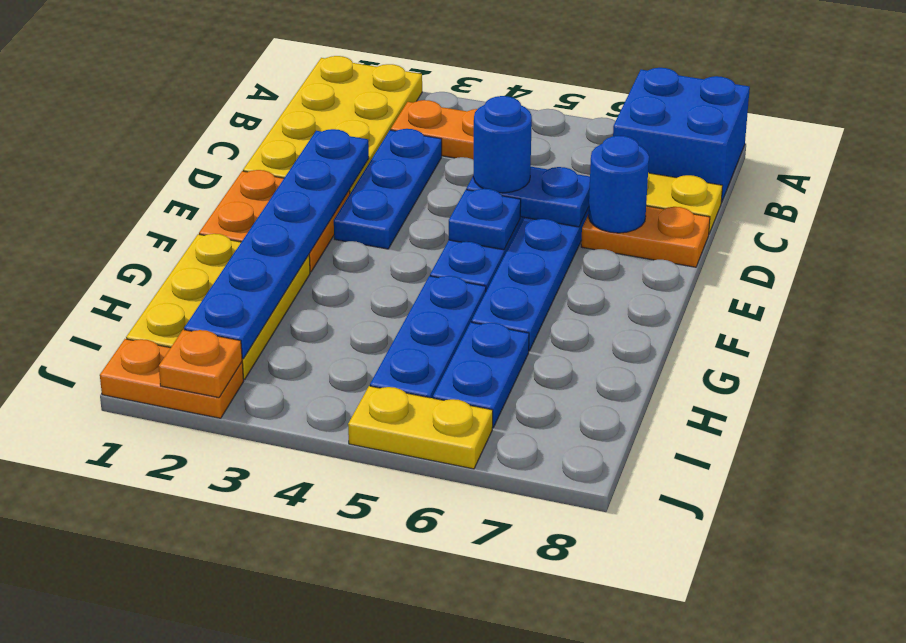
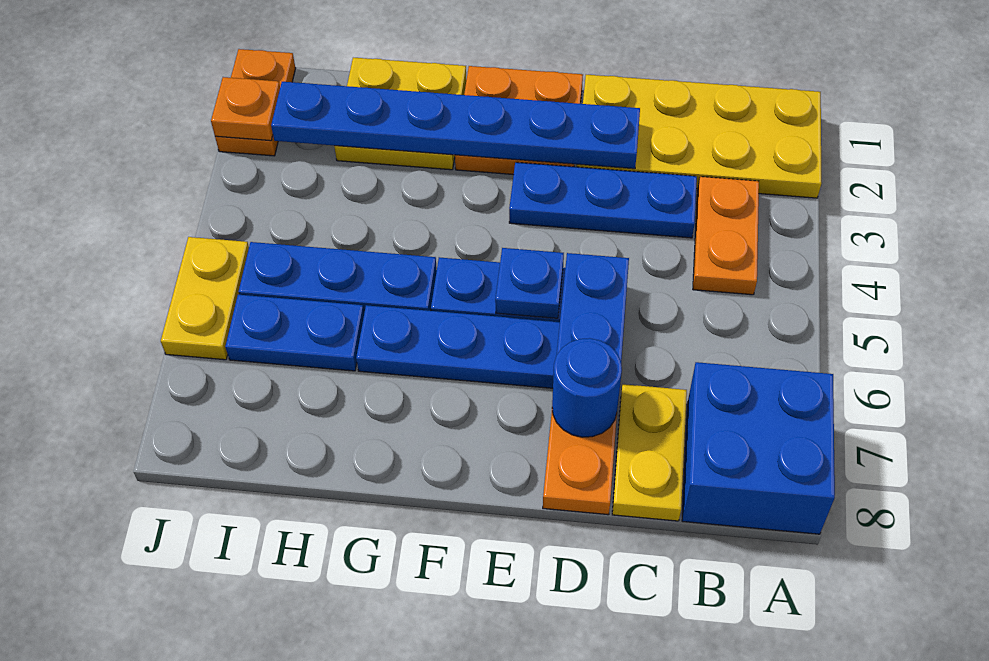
blue round brick D5 level 3 -> none
yellow plate G1:I2 level 1 -> yellow plate G1:H2 level 1

